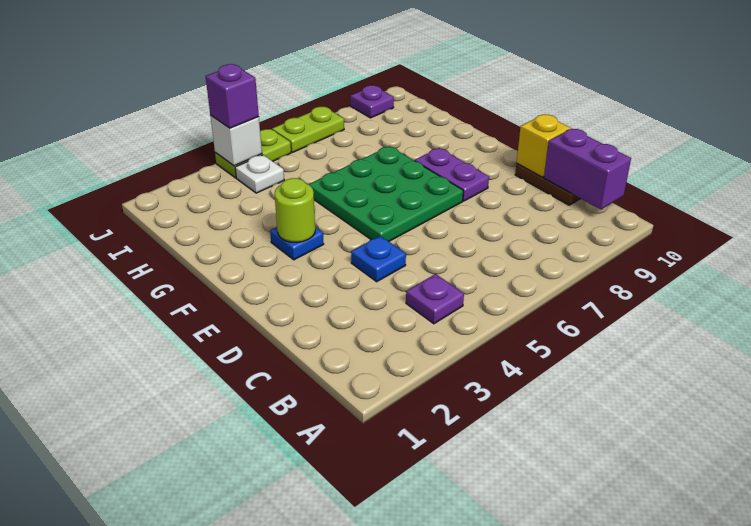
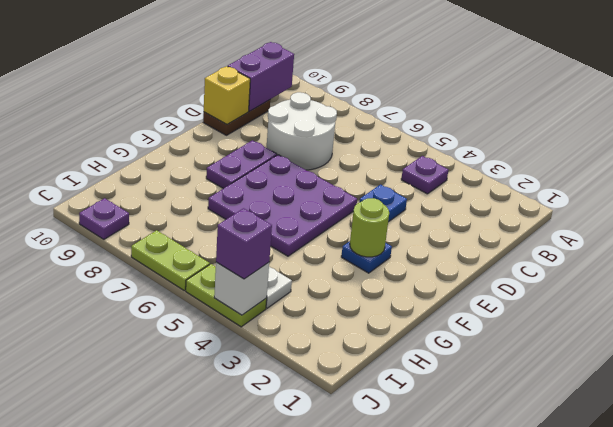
none -> white round brick C7:D8 level 1
green plate E5:G7 level 1 -> purple plate E5:G7 level 1

